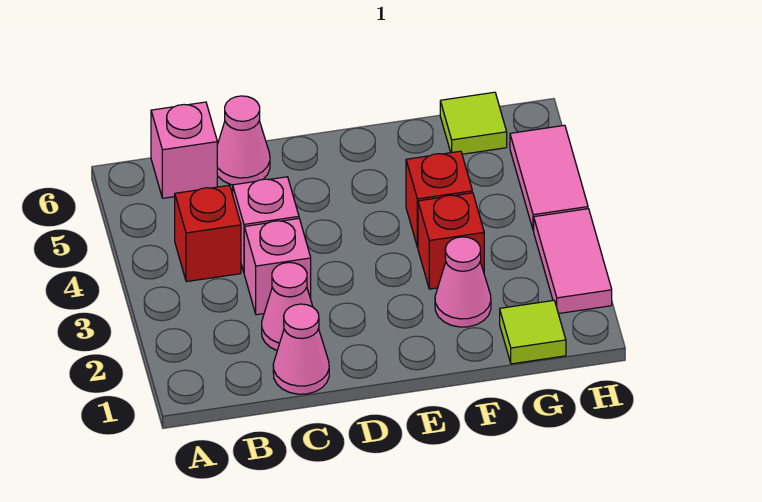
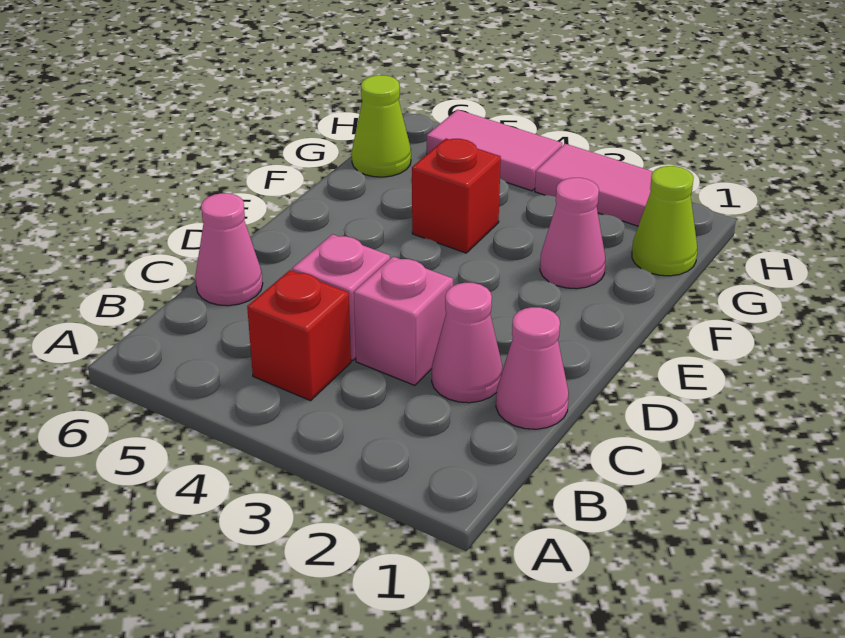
pink brick B6 level 1 -> none
red brick F3 level 1 -> none
lime tile G1 level 1 -> lime cone G1 level 1
lime tile G6 level 1 -> lime cone G6 level 1

